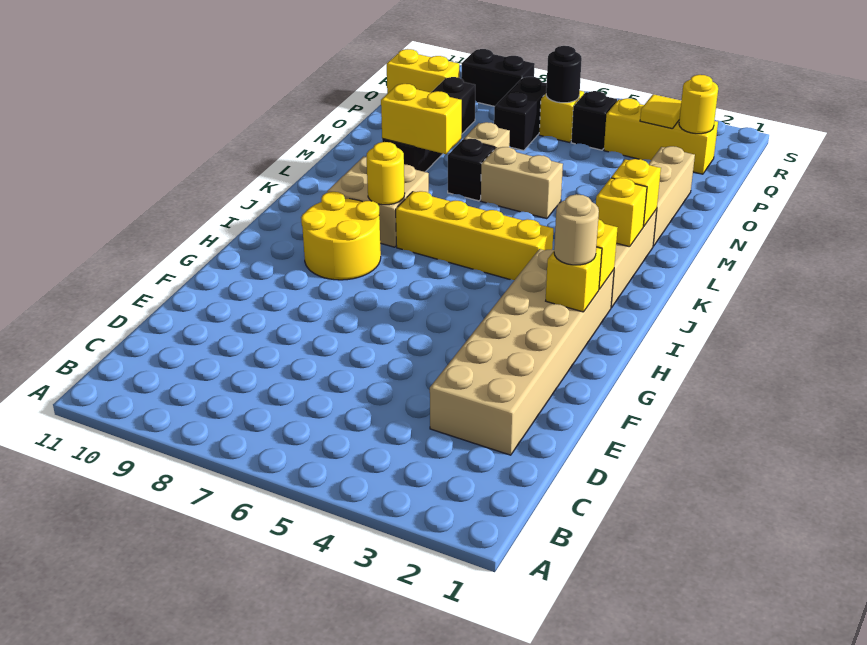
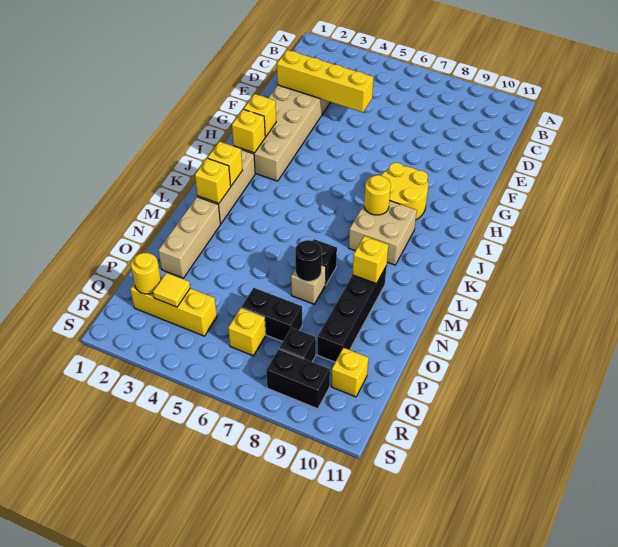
tan round brick H2 level 3 -> none
yellow brick J4:J7 level 1 -> yellow brick E2:E5 level 2
tan brick M5:M6 level 1 -> none
yellow brick M8:M9 level 2 -> yellow brick M9 level 2
black brick P7:Q7 level 1 -> black brick P6:P7 level 1
black brick Q5 level 1 -> black brick Q8 level 1
black round brick Q6 level 2 -> black round brick N7 level 2
yellow brick Q10:Q11 level 1 -> yellow brick Q10 level 1

